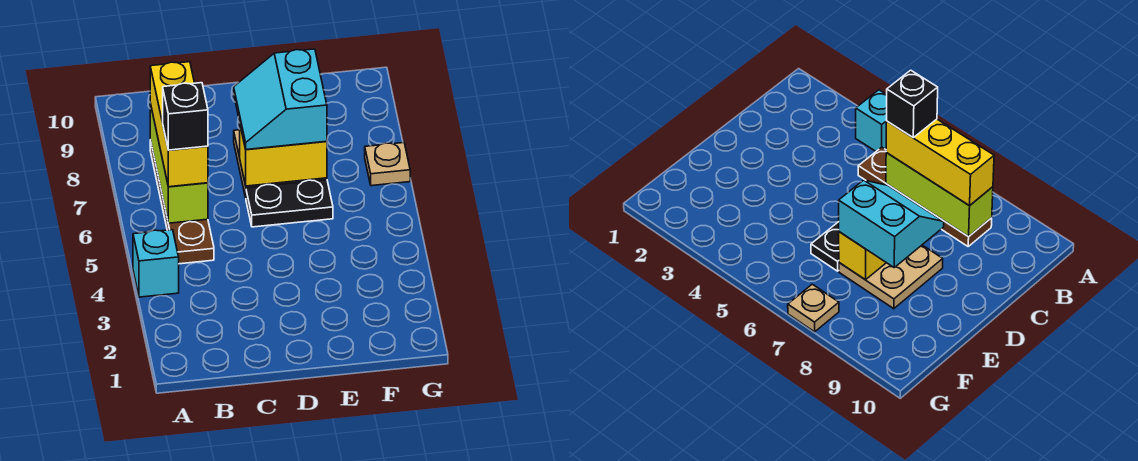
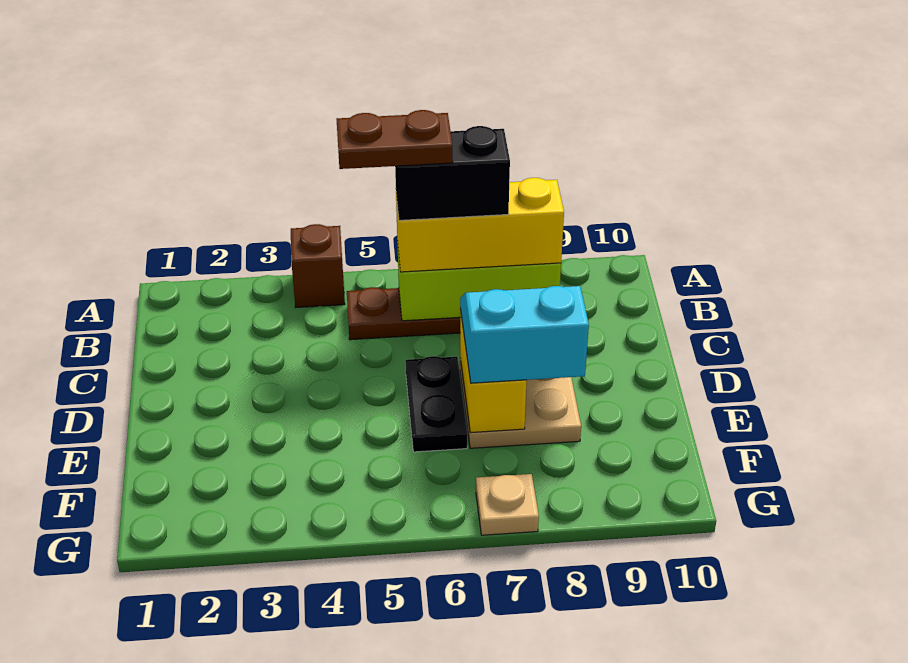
cyan brick A4 level 1 -> brown brick A4 level 1
none -> brown plate B5:B6 level 5
black brick B6 level 4 -> black brick B6:B7 level 4

